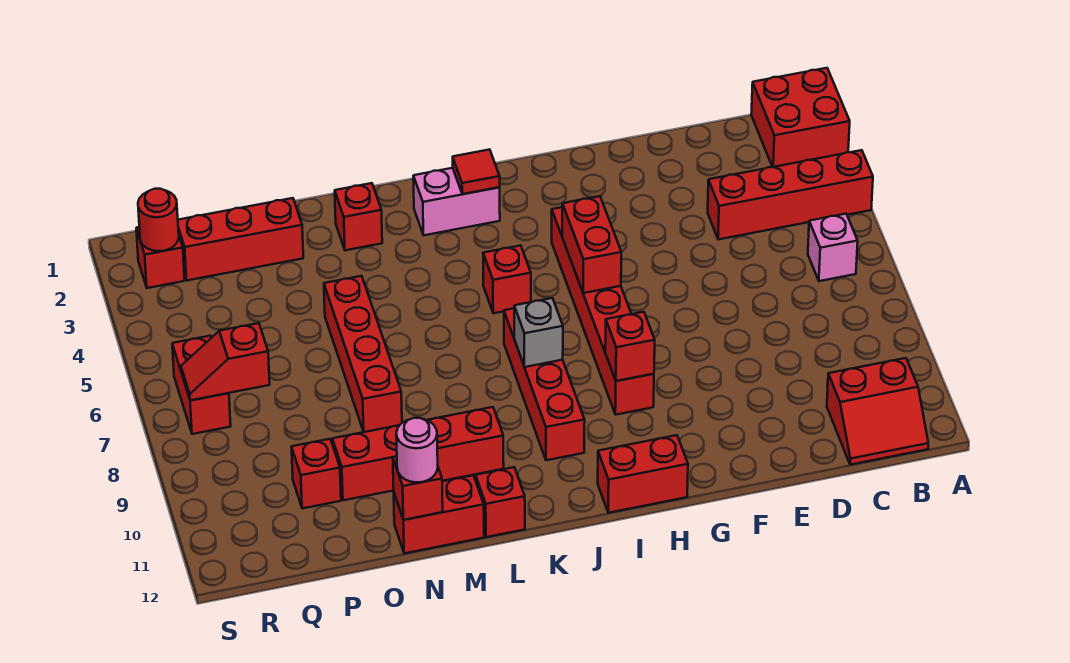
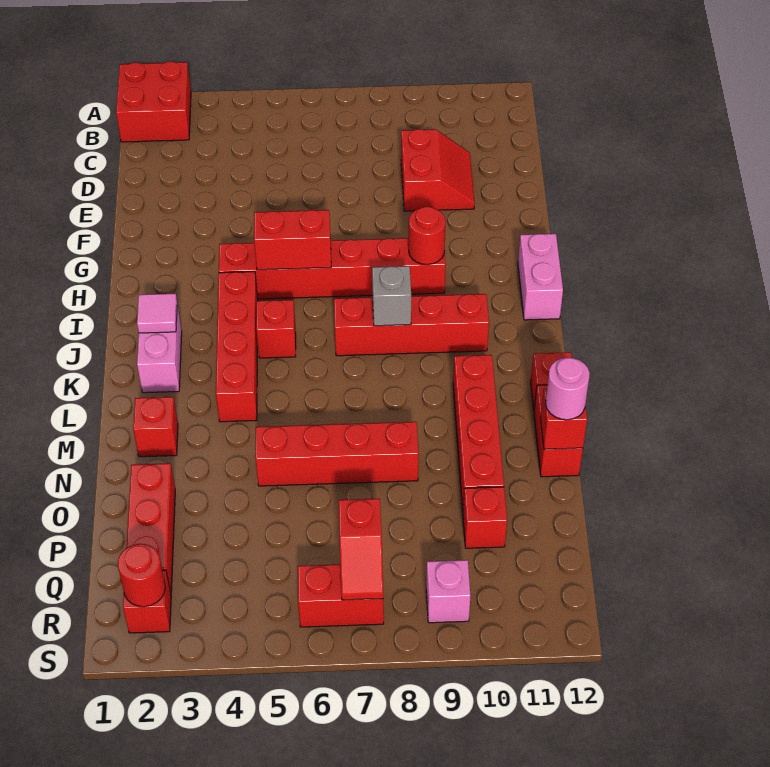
red brick A4:D4 level 1 -> red brick I4:L4 level 1
pink brick B6 level 1 -> pink brick R9 level 1
red slope B11:C12 level 1 top 11 -> red slope D9:E10 level 1 top 9
red brick H9 level 2 -> red round brick H9 level 2
red brick H12:I12 level 1 -> pink brick H12:I12 level 1
red tile J2 level 2 -> pink tile J2 level 2

